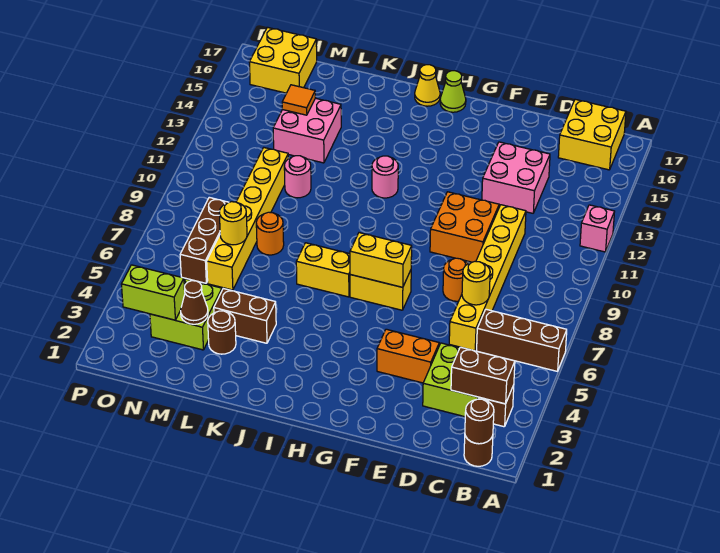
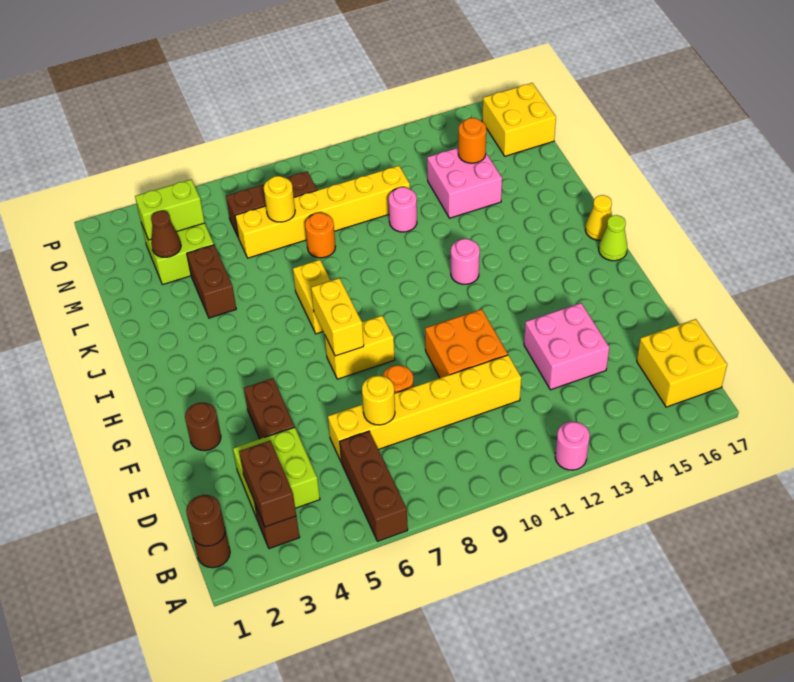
pink brick A12 level 1 -> pink round brick A12 level 1
orange brick E4:F4 level 1 -> brown brick E4:F4 level 1
yellow brick G7:H7 level 1 -> yellow brick G7:G8 level 1
brown round brick L3 level 1 -> brown round brick F2 level 1
orange tile M14 level 2 -> orange round brick M14 level 2
lime brick N3:O3 level 2 -> lime brick N3:N4 level 2

